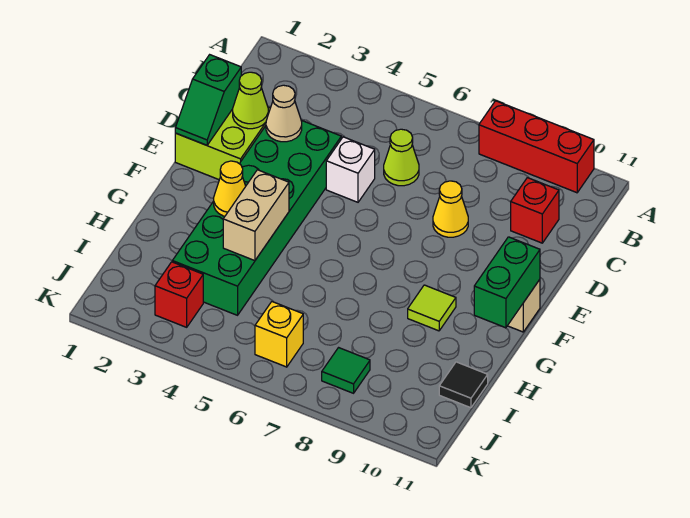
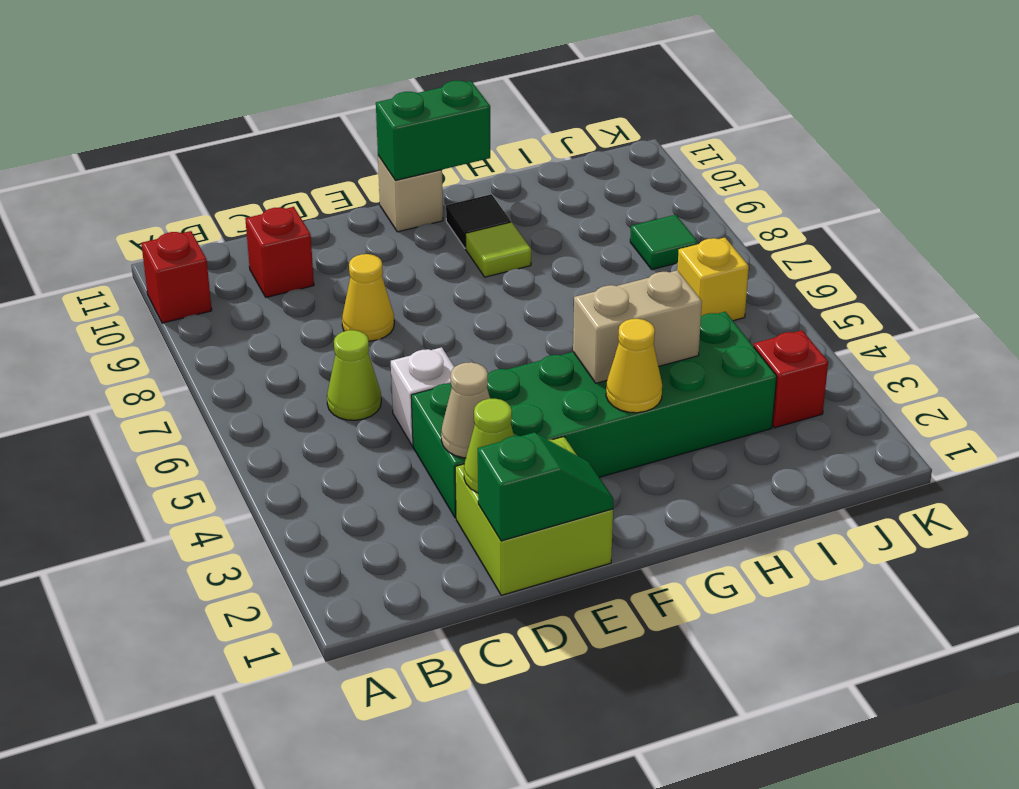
red brick A8:A10 level 1 -> red brick A10 level 1
black tile I11 level 1 -> black tile G10 level 1

